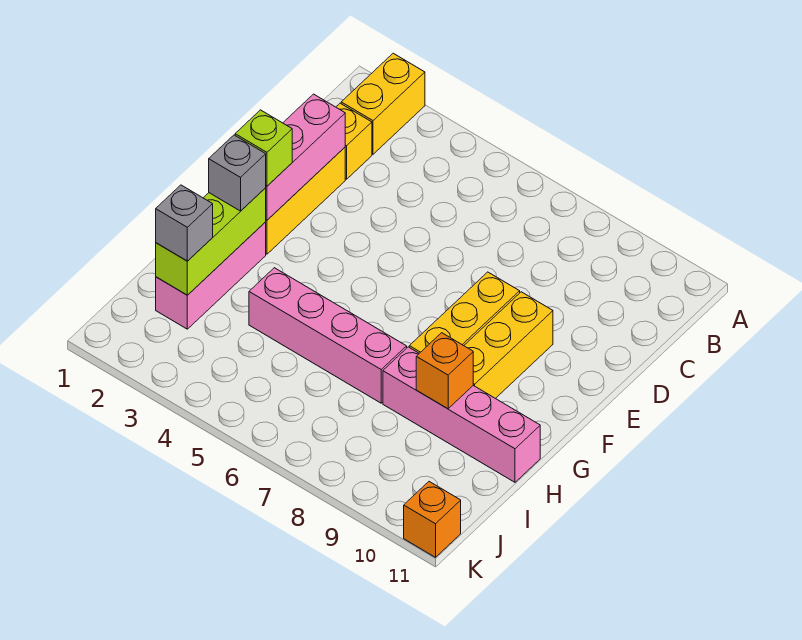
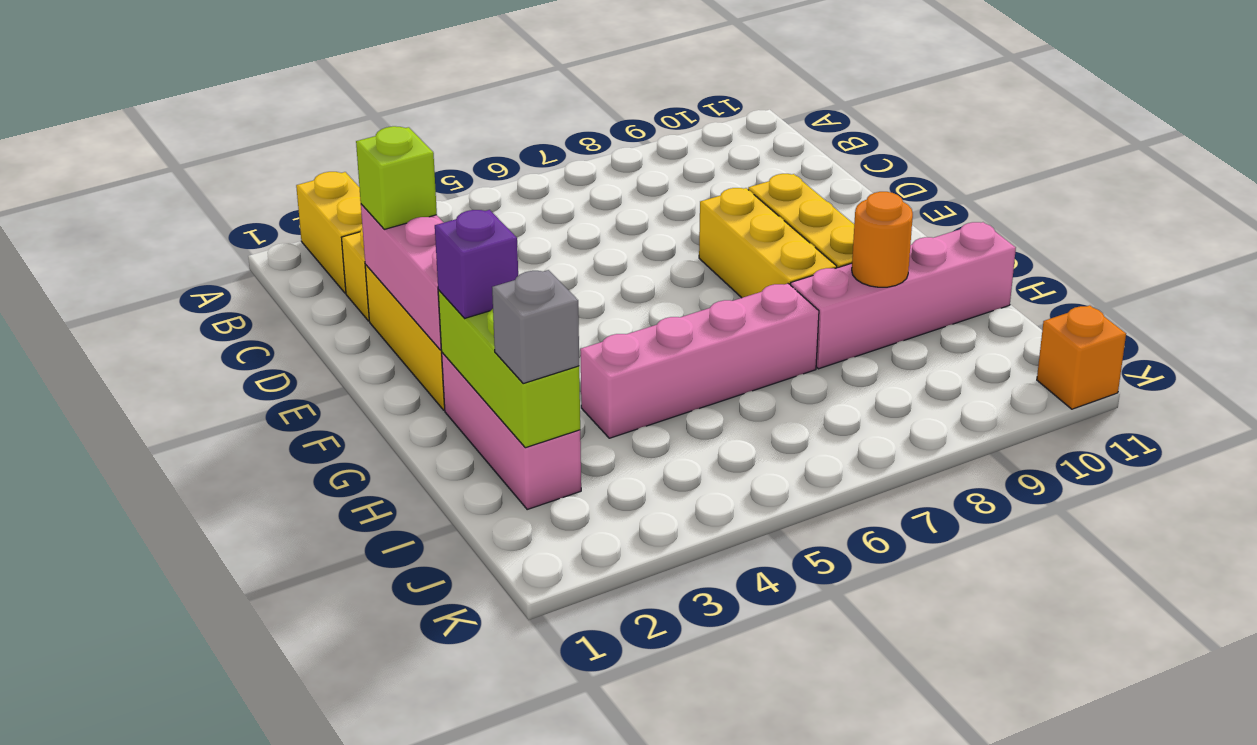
lime brick F2 level 3 -> lime brick D2 level 3
grey brick G2 level 3 -> purple brick G2 level 3
orange brick H9 level 2 -> orange round brick H9 level 2

